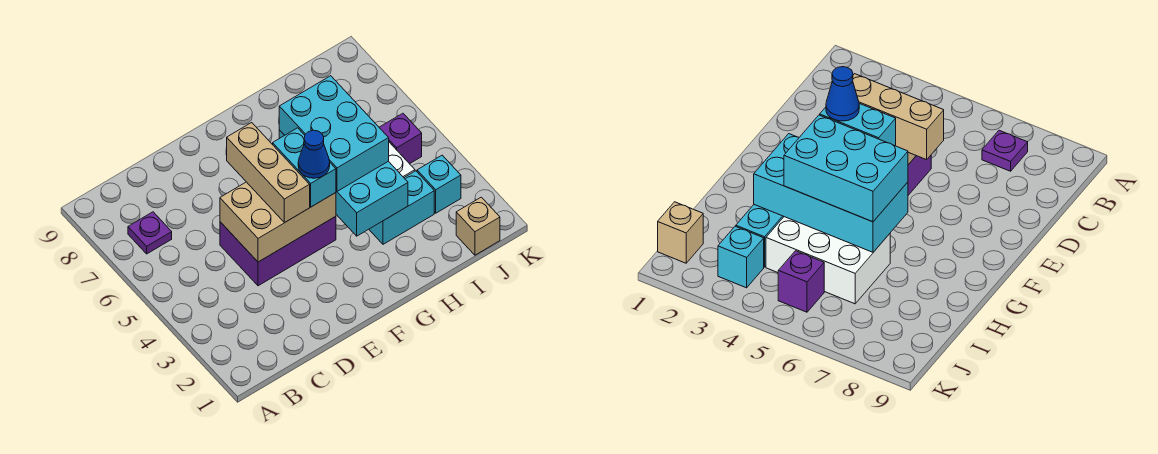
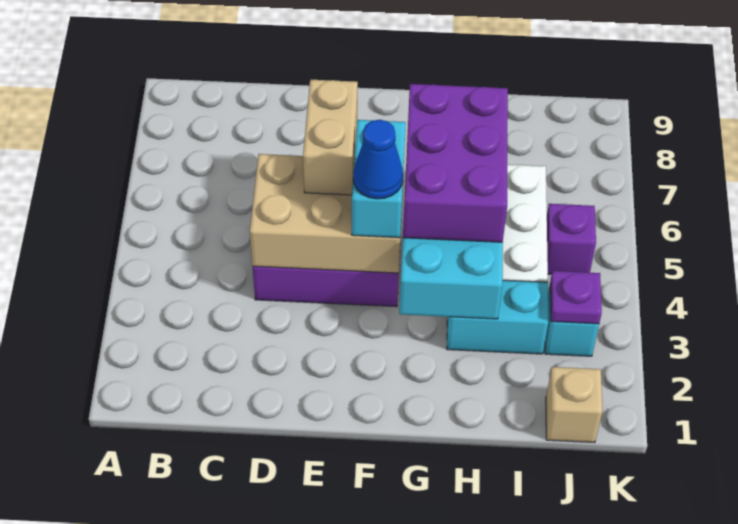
purple plate B7 level 1 -> purple plate J3 level 2
tan brick E4:E6 level 3 -> tan brick E5:E6 level 3
cyan brick G4:H6 level 3 -> purple brick G4:H6 level 3

